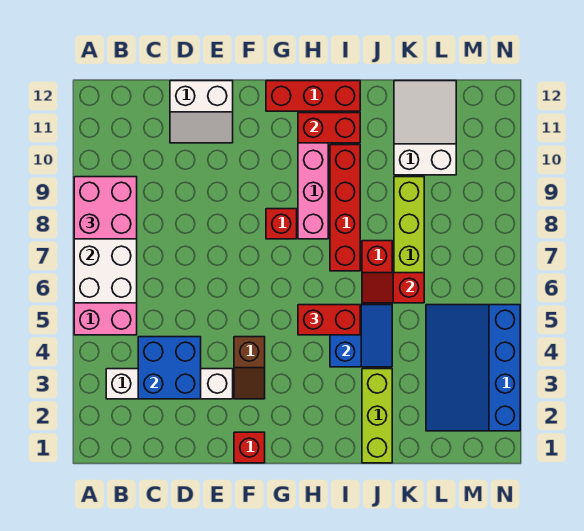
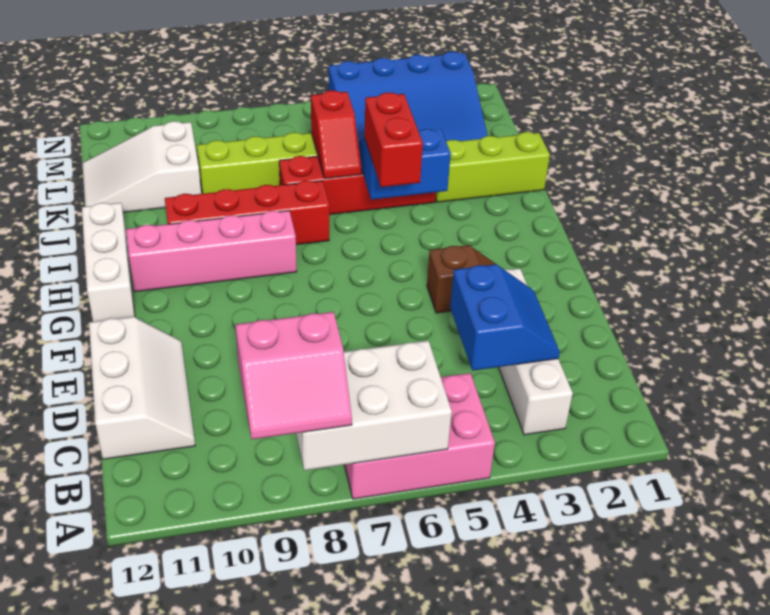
pink brick A8:B9 level 3 -> pink slope A8:B9 level 3 top B
blue brick C3:D4 level 2 -> blue slope C3:D4 level 2 top 4
white slope D11:E12 level 1 top 12 -> white slope C11:E12 level 1 top 12
red brick F1 level 1 -> none
red brick G8 level 1 -> none
red brick G12:I12 level 1 -> white brick G12:I12 level 1
red brick H11:I11 level 2 -> none

